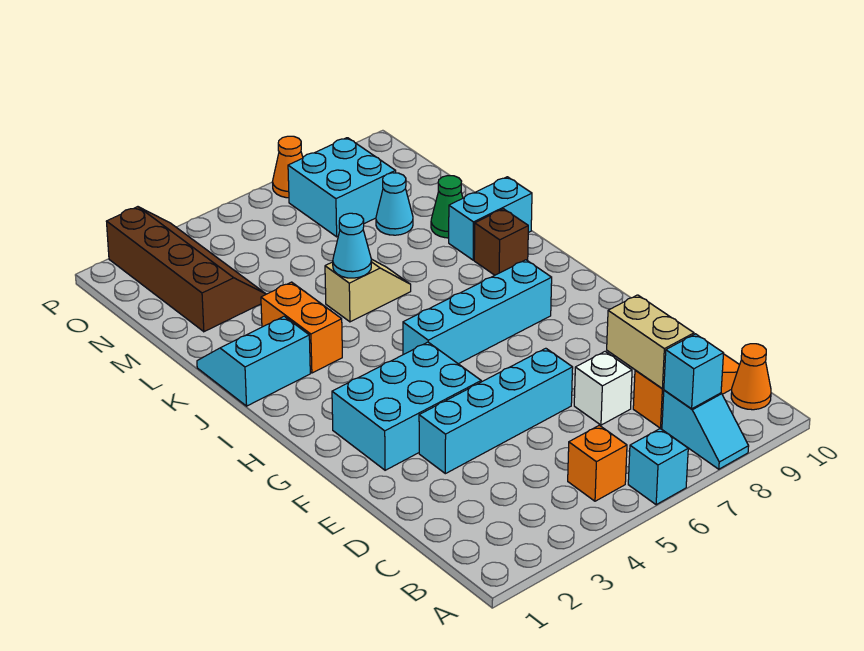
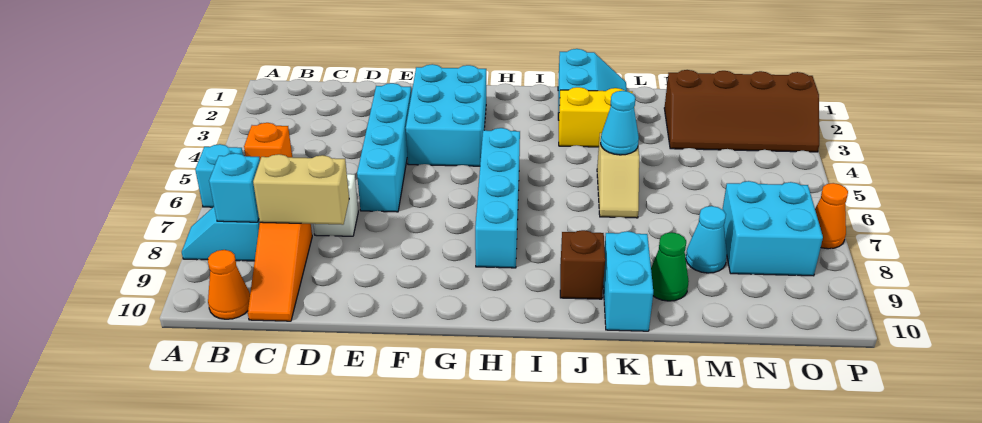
orange brick J3:K3 level 1 -> yellow brick J3:K3 level 1

